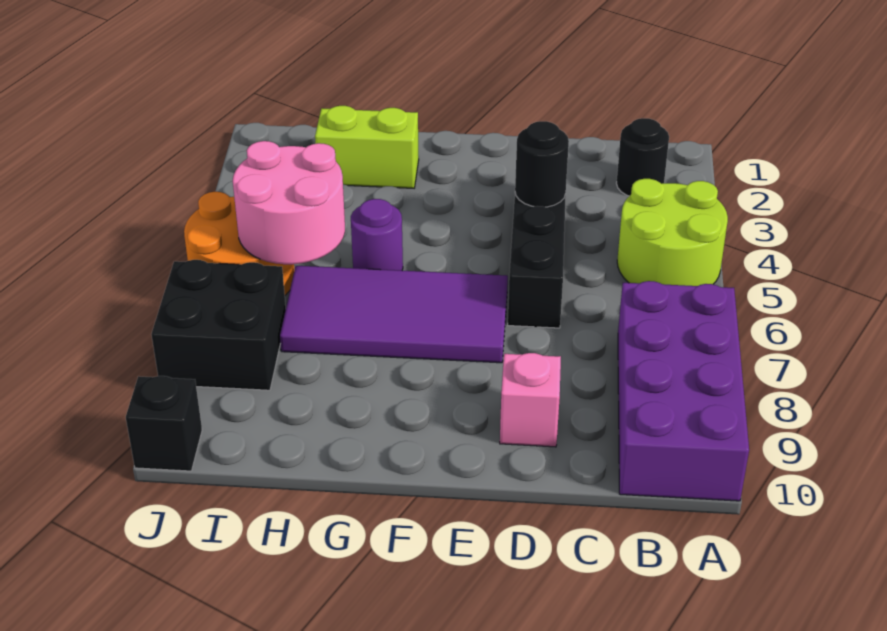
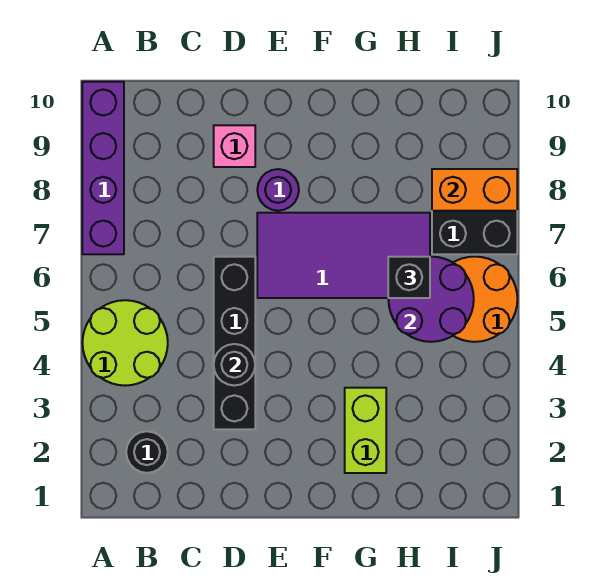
purple brick A7:B10 level 1 -> purple brick A7:A10 level 1
lime brick G2:H2 level 1 -> lime brick G2:G3 level 1
purple round brick G5 level 1 -> purple round brick E8 level 1
pink round brick H5:I6 level 2 -> purple round brick H5:I6 level 2
none -> orange brick I8:J8 level 2
black brick J10 level 1 -> black brick H6 level 3

